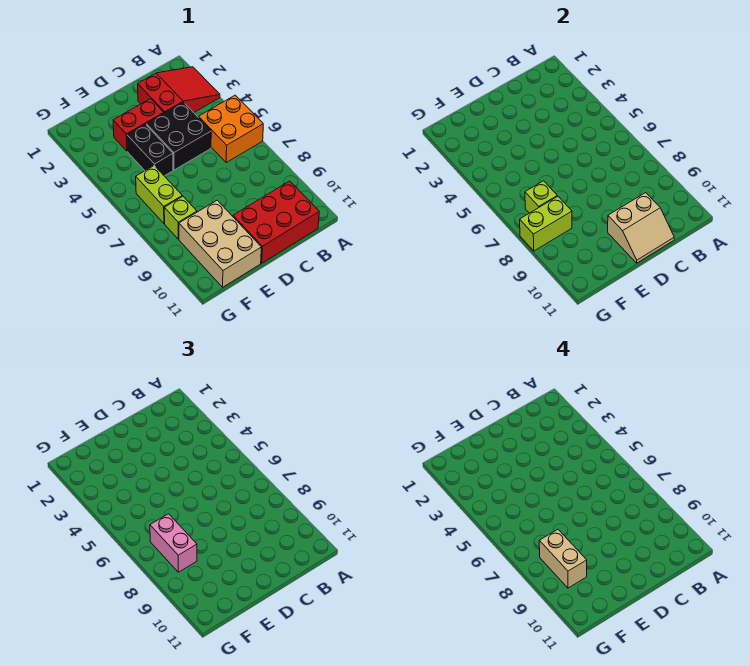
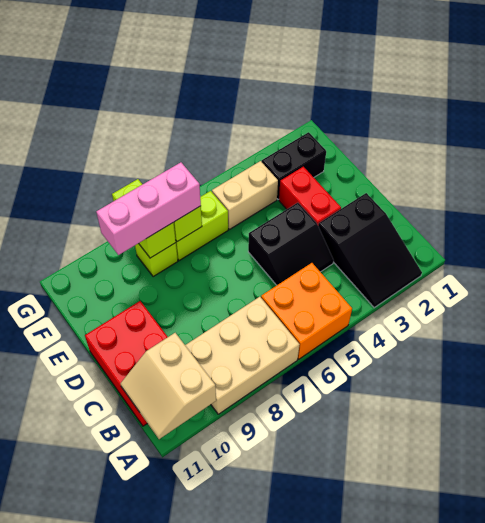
red slope A2:C3 level 1 top C -> black slope A2:C3 level 1 top C
black brick C4:D5 level 1 -> black slope C4:D5 level 1 top D
tan slope C10:D11 level 2 top 10 -> tan slope A10:B11 level 2 top 10
black brick E4:E5 level 1 -> black brick F2:F3 level 1
tan brick E9:F11 level 1 -> tan brick A7:B9 level 1
pink brick F7:F8 level 3 -> pink brick F7:F9 level 3
tan brick F8:F9 level 4 -> tan brick F4:F5 level 1

